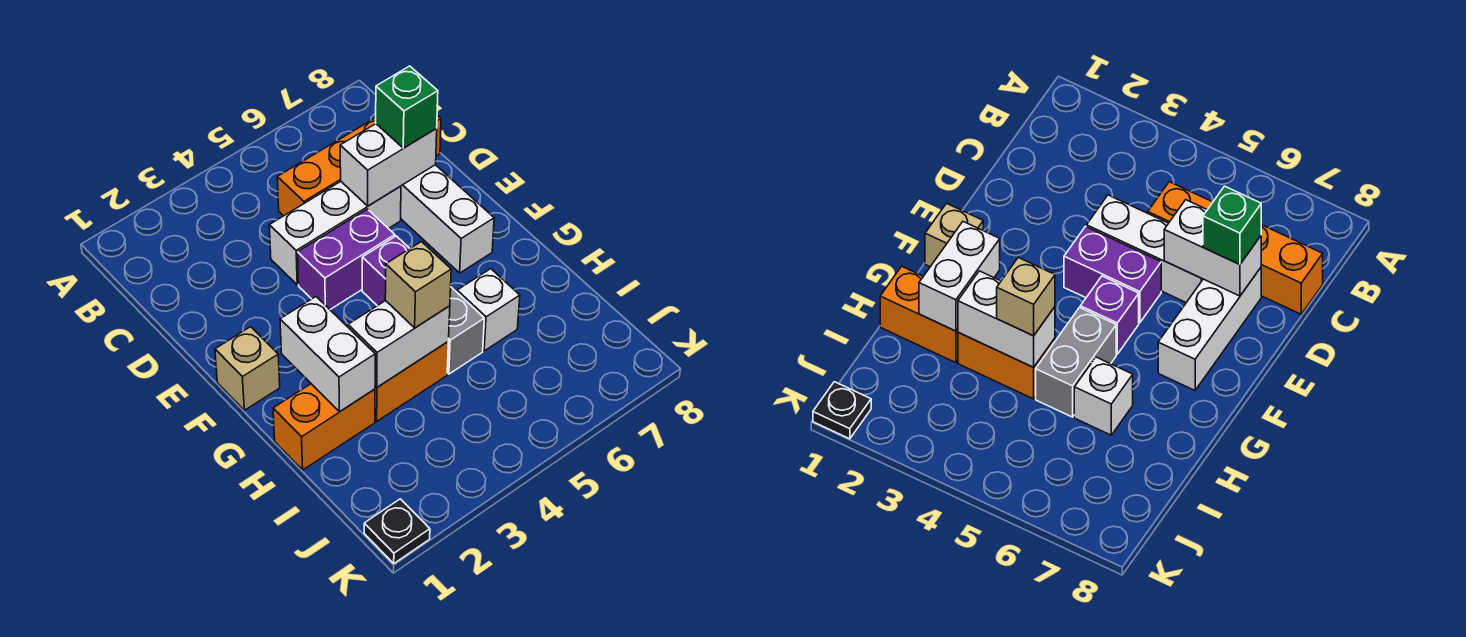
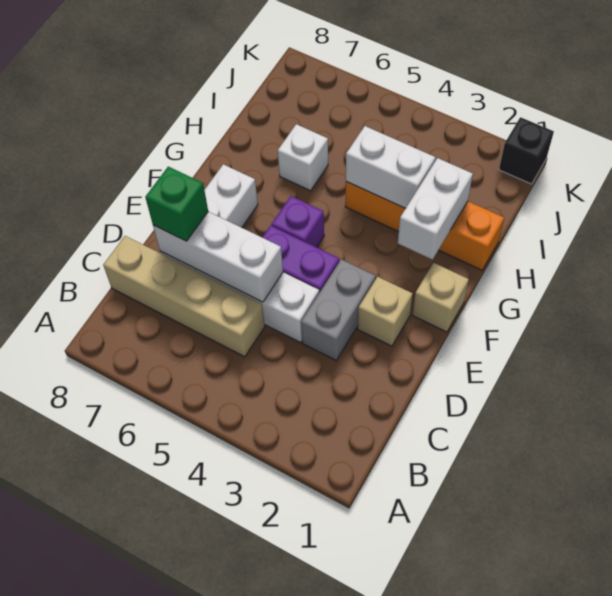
orange brick C5:C8 level 1 -> tan brick C5:C8 level 1
white brick D6:D7 level 2 -> white brick D5:D7 level 2
grey brick G5:H5 level 1 -> grey brick D3:E3 level 1
tan brick H4 level 3 -> tan brick E2 level 1
black plate K1 level 1 -> black brick K1 level 1

